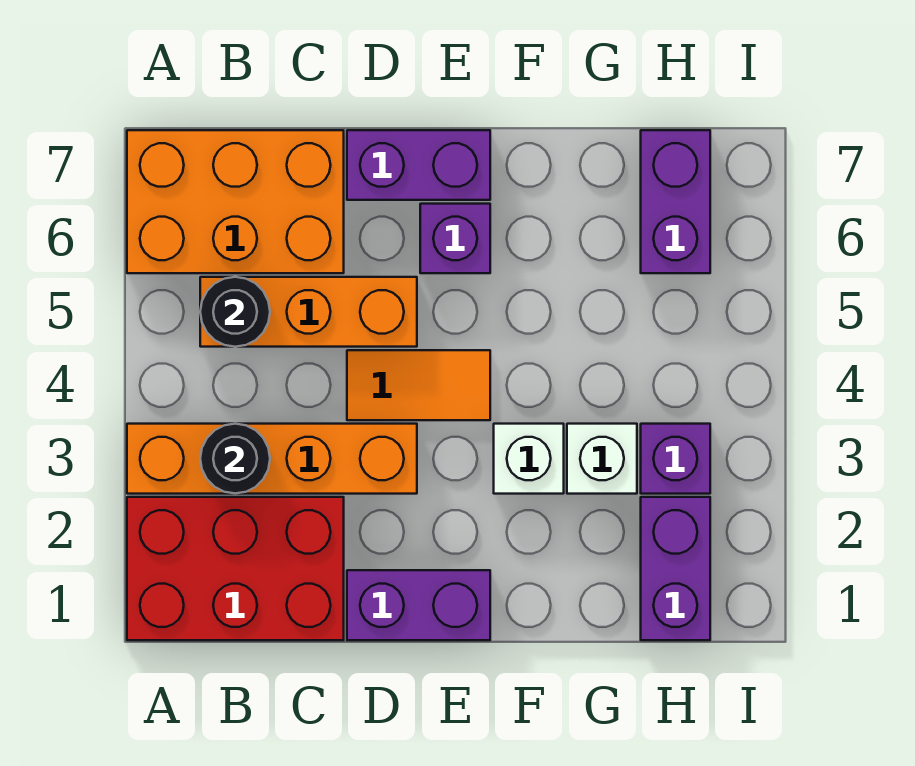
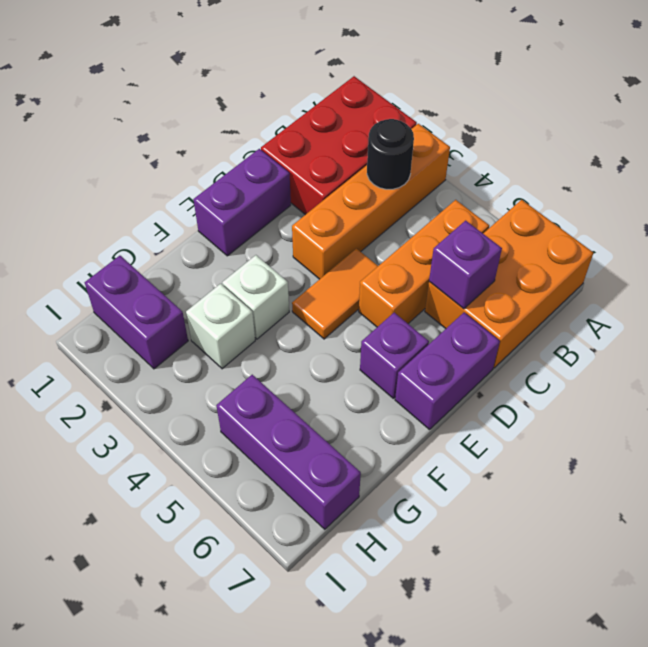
black round brick B5 level 2 -> none
purple brick H3 level 1 -> purple brick C6 level 2
purple brick H6:H7 level 1 -> purple brick H5:H7 level 1

